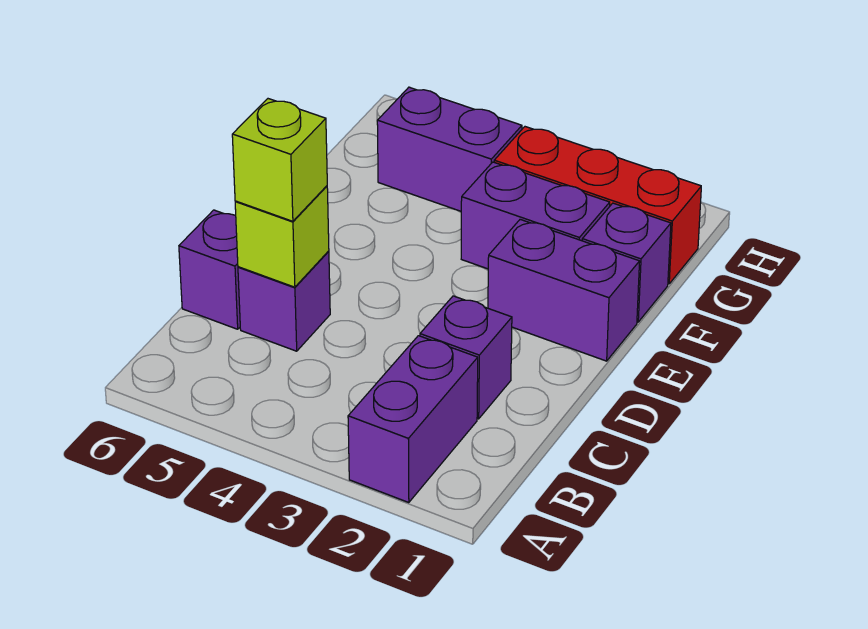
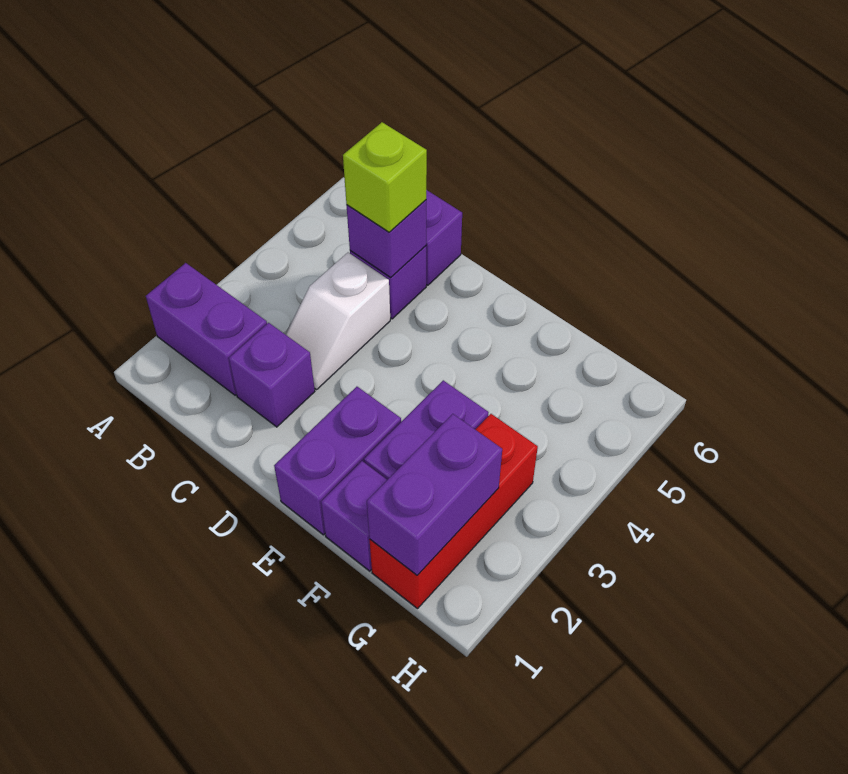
none -> white slope C3:C4 level 1 top 4
lime brick C5 level 2 -> purple brick C5 level 2
purple brick G4:G5 level 1 -> purple brick G1:G2 level 2

